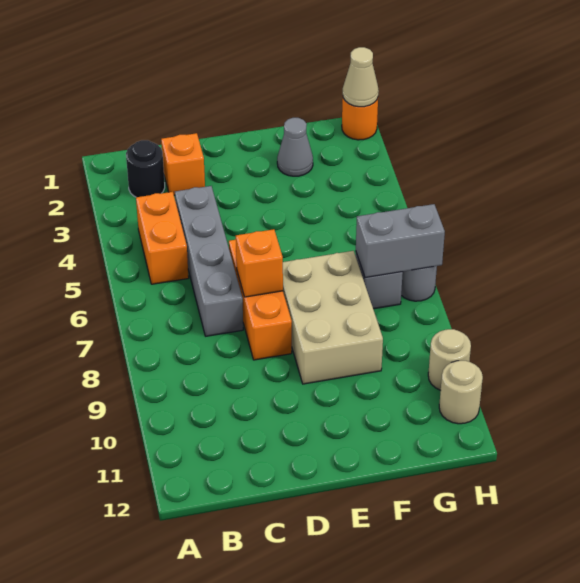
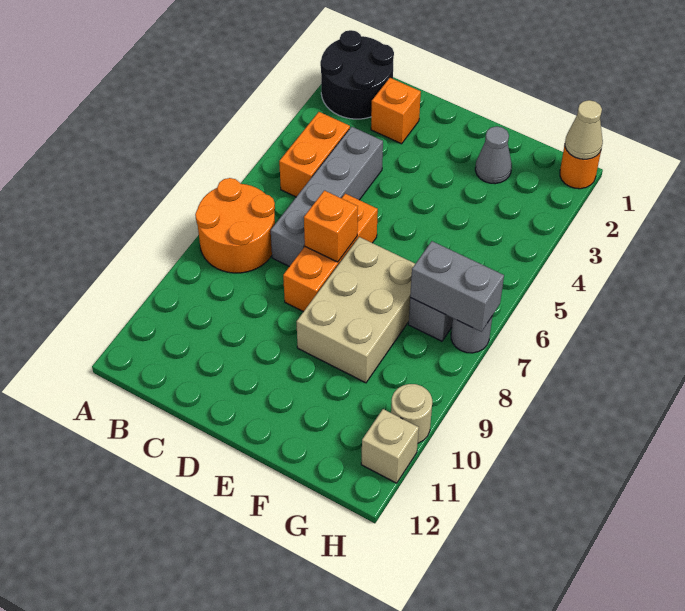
none -> orange round brick A7:B8 level 1
black round brick B2 level 1 -> black round brick A1:B2 level 1
tan round brick H11 level 1 -> tan brick H11 level 1

